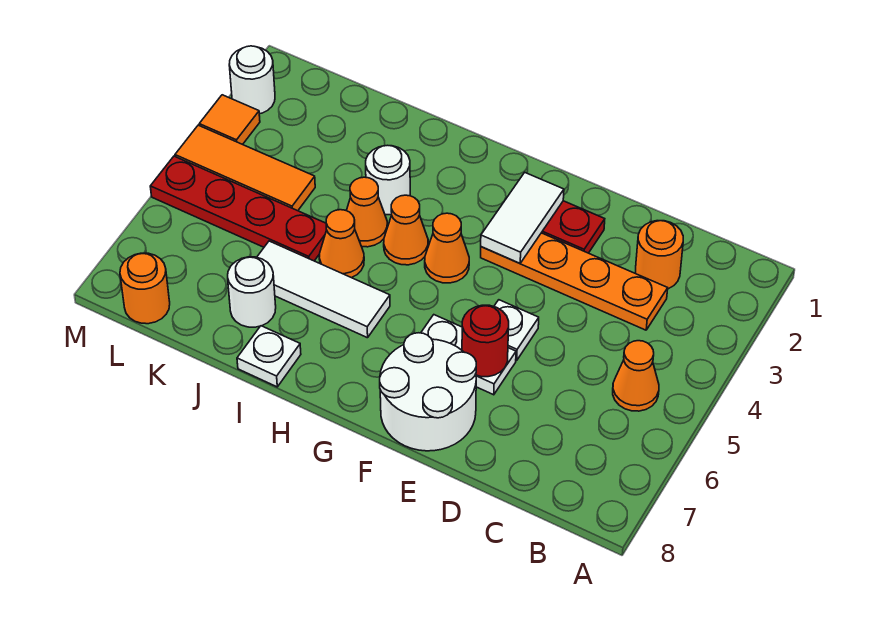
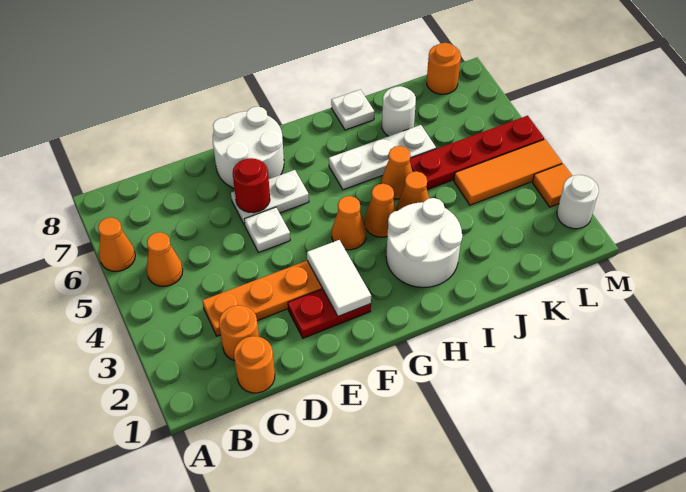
none -> orange cone A6 level 1
none -> orange round brick C1 level 1
white tile H6:J6 level 1 -> white plate H6:J6 level 1
white round brick I3 level 1 -> white round brick H2:I3 level 1

